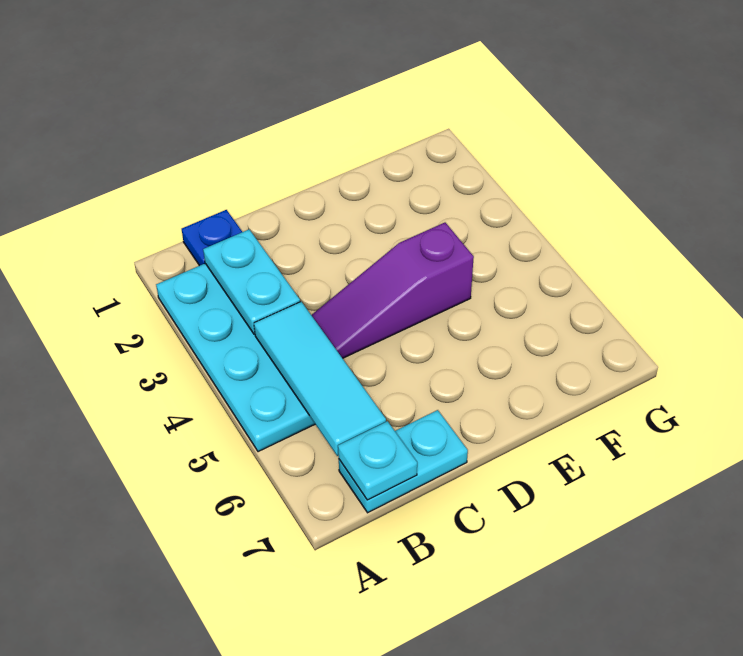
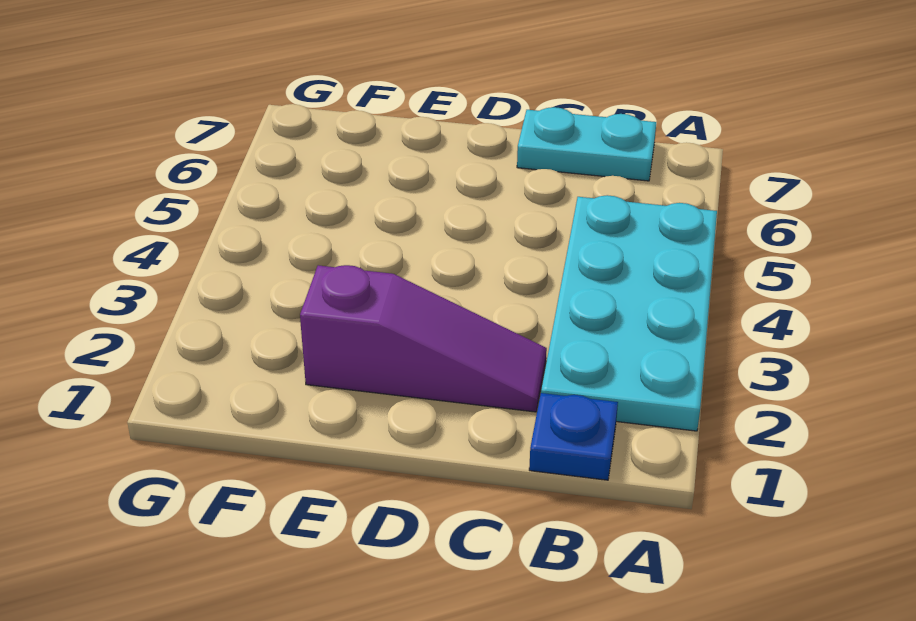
cyan plate B2:B3 level 2 -> none
cyan tile B4:B6 level 2 -> none
cyan plate B7 level 2 -> none
purple slope C4:E4 level 1 top E -> purple slope C2:E2 level 1 top E

